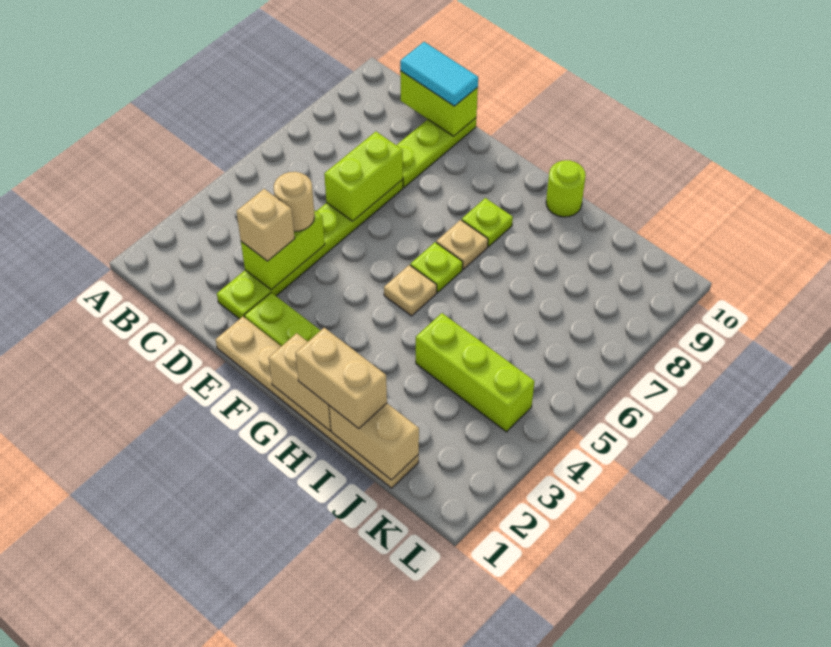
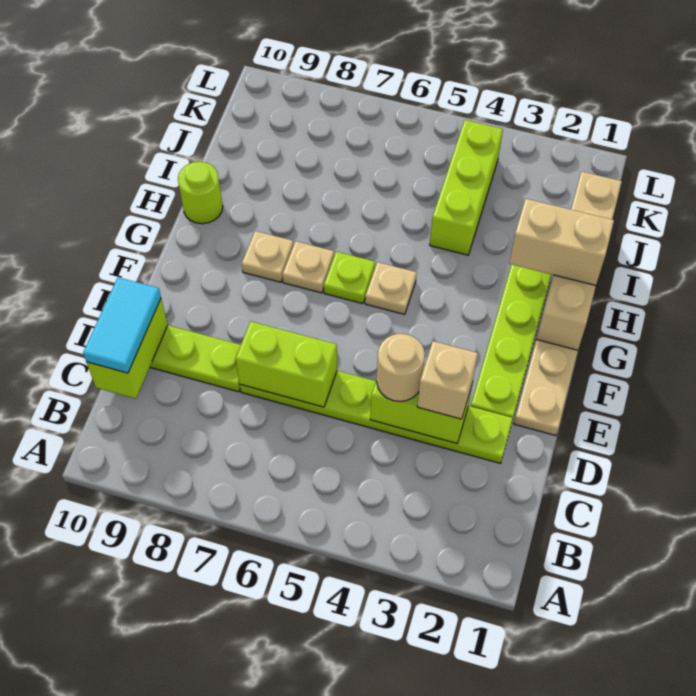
lime plate G8 level 1 -> tan plate G8 level 1
tan brick H1:I1 level 3 -> tan brick H1:H2 level 3

